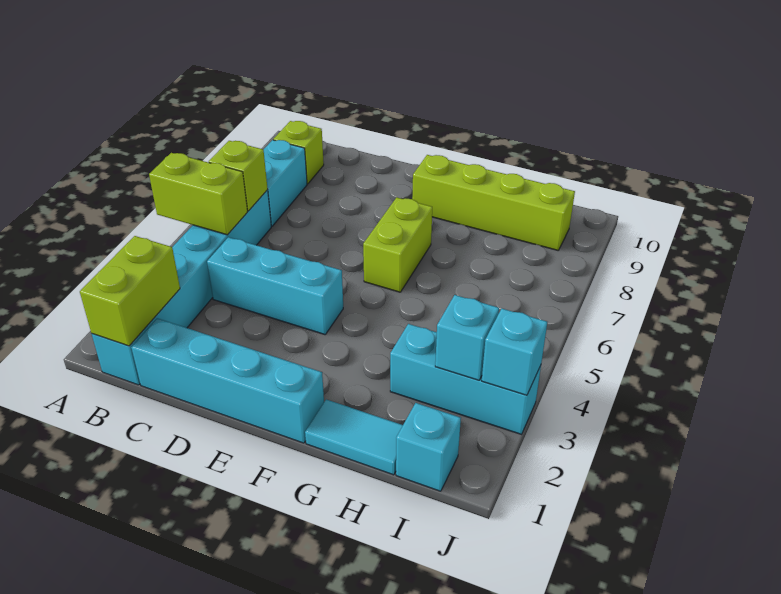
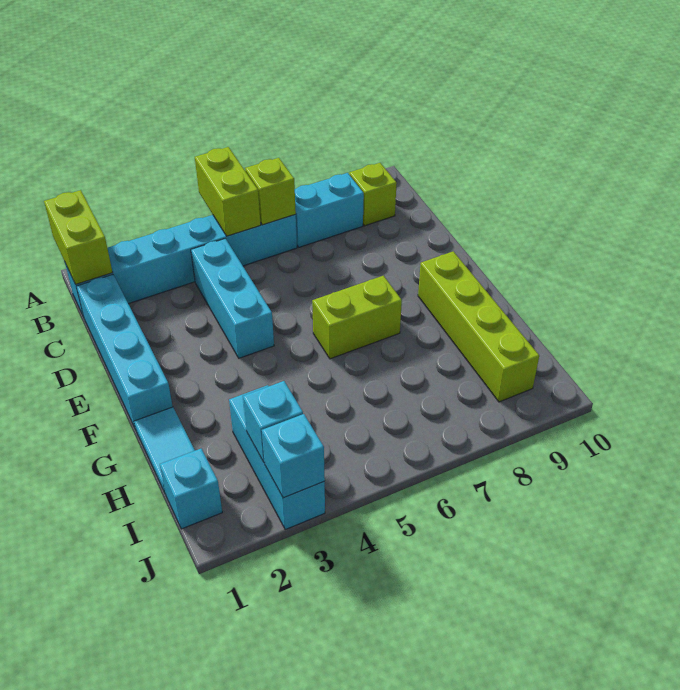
lime brick B1:B2 level 2 -> lime brick A1:B1 level 2

